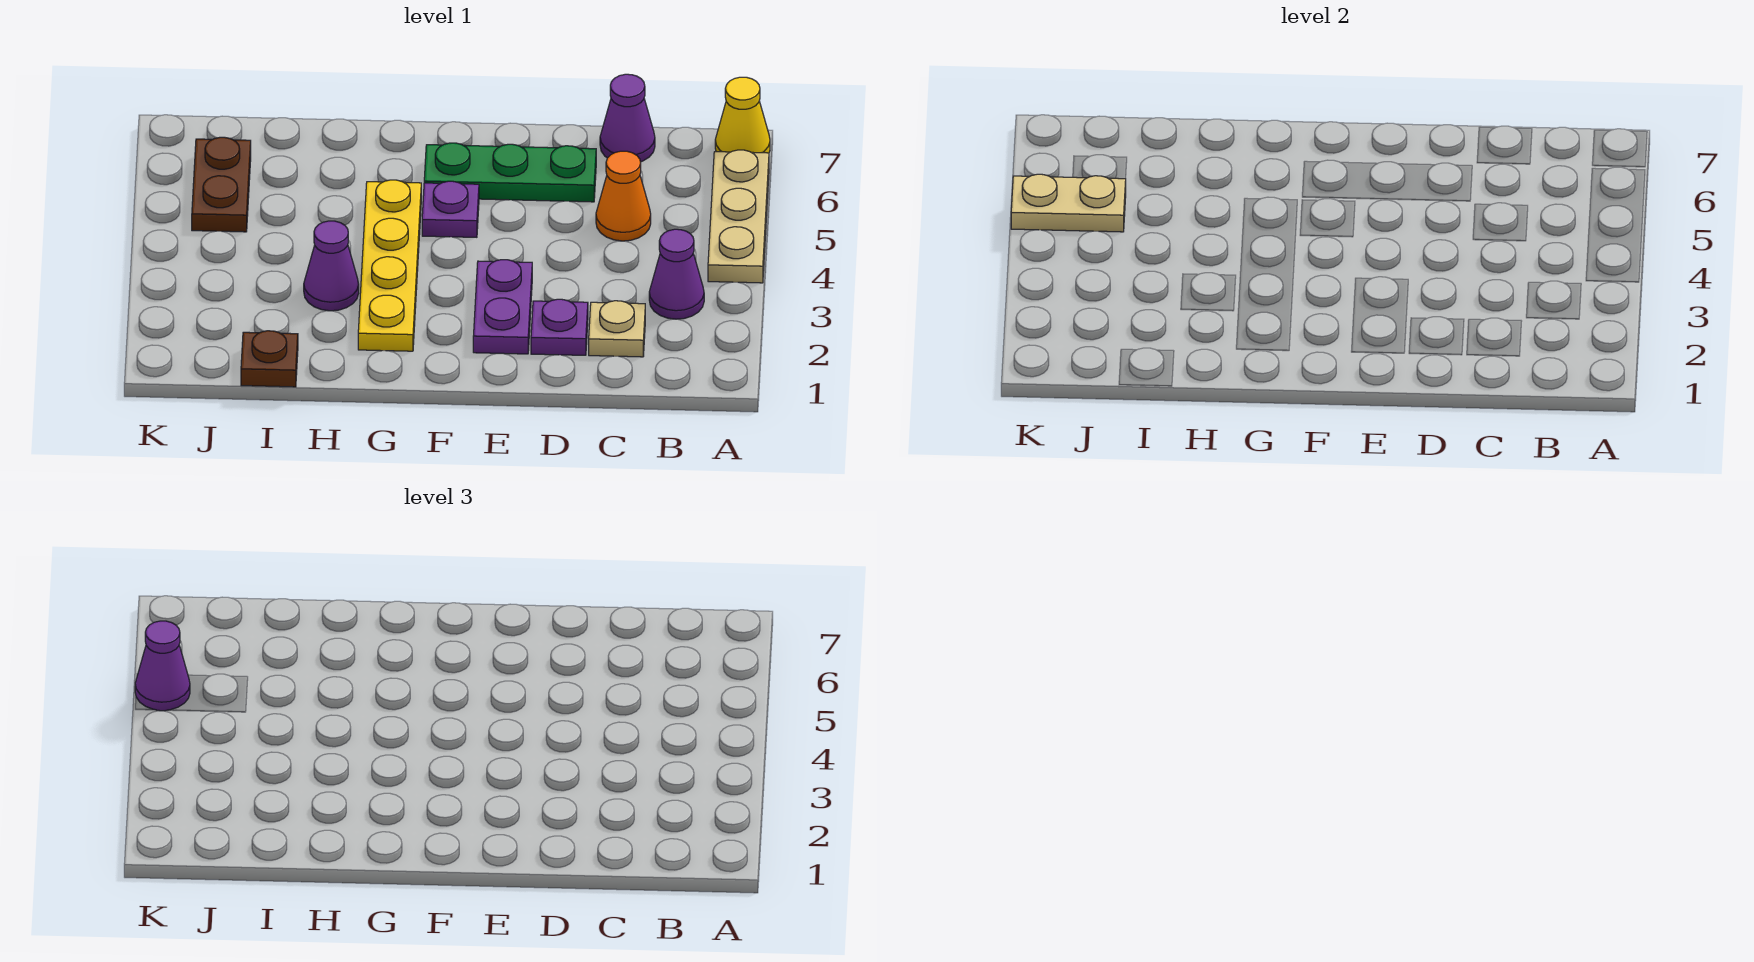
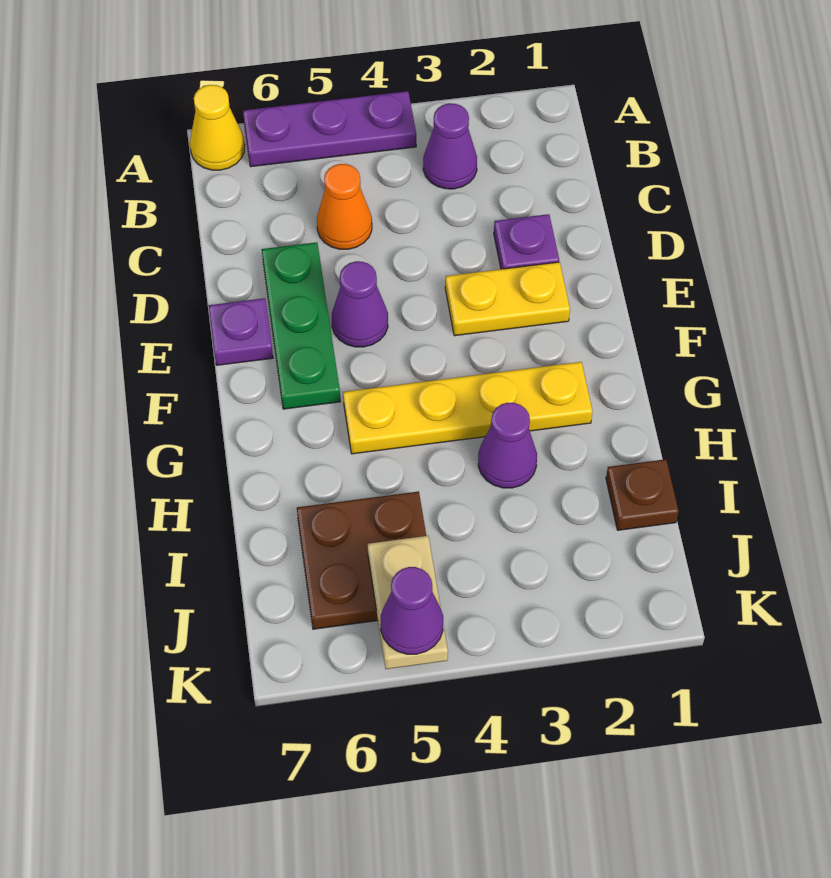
tan plate A4:A6 level 1 -> purple plate A4:A6 level 1
tan plate C2 level 1 -> none
purple cone C7 level 1 -> purple cone E5 level 1
purple plate E2:E3 level 1 -> yellow plate E2:E3 level 1
purple plate F5 level 1 -> purple plate E7 level 1
brown plate J5:J6 level 1 -> brown plate I5:J6 level 1

